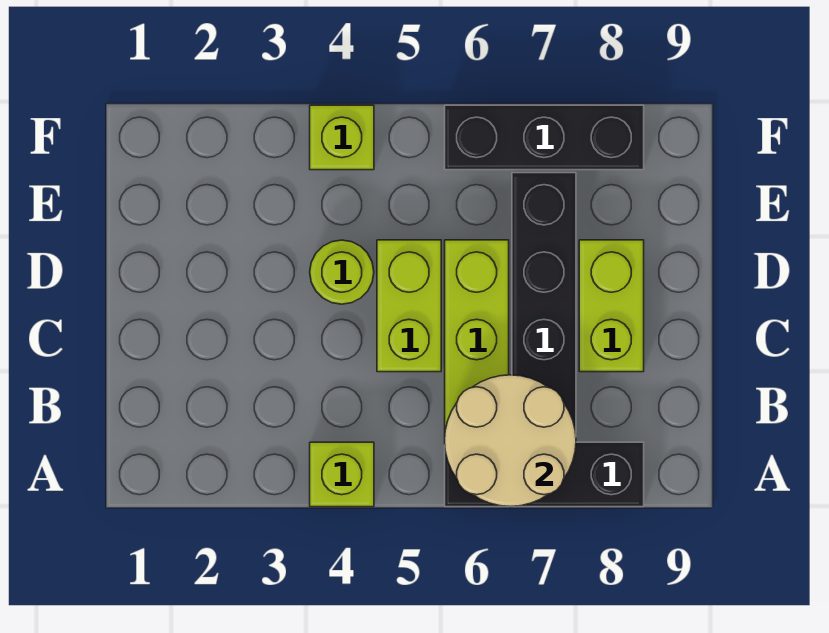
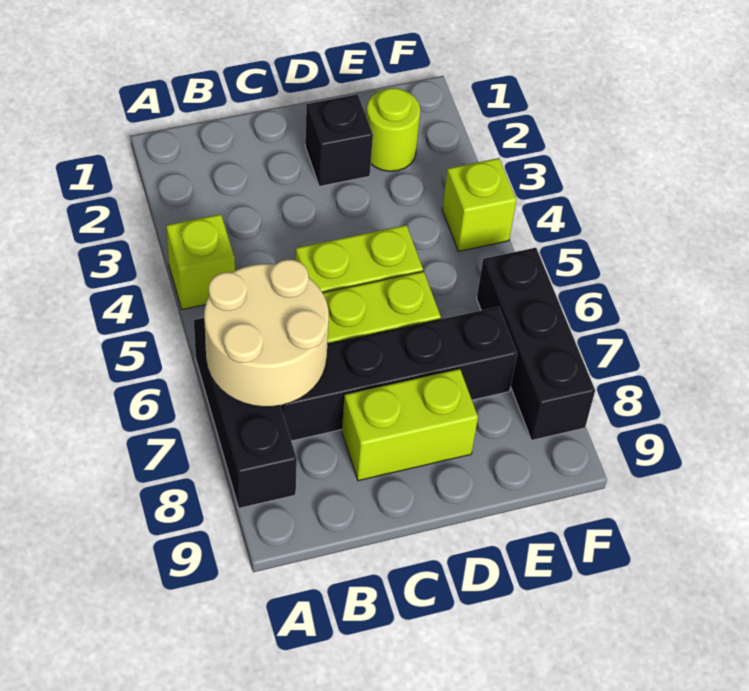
none -> black brick D2 level 1
lime round brick D4 level 1 -> lime round brick E2 level 1

